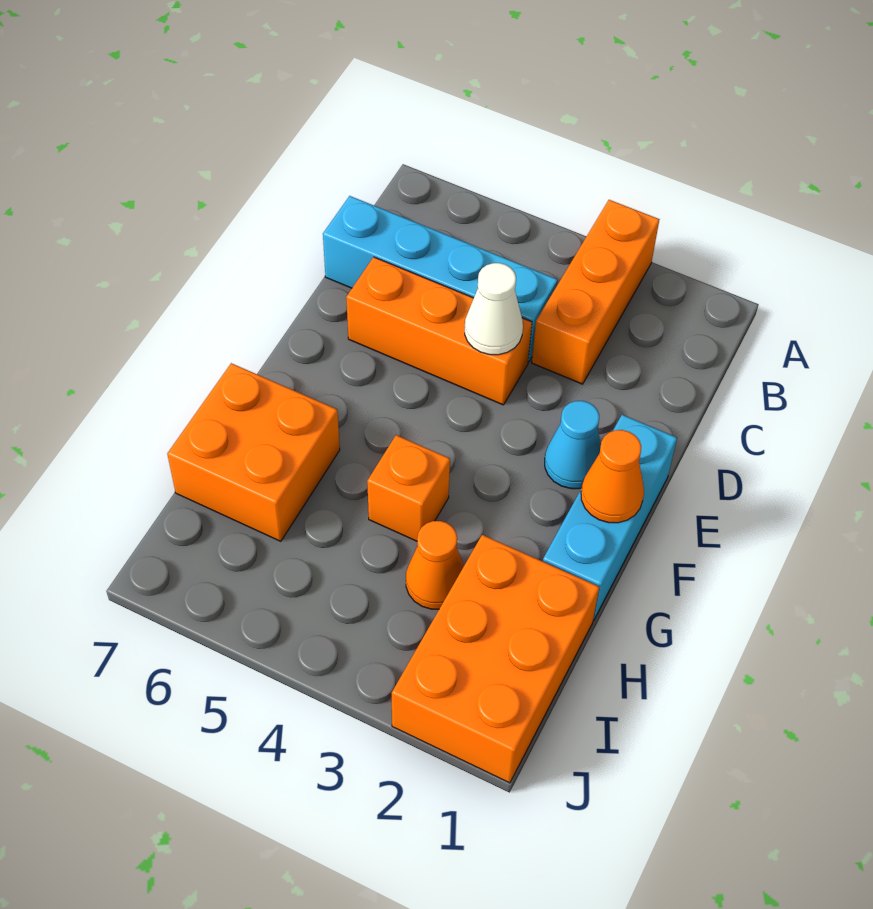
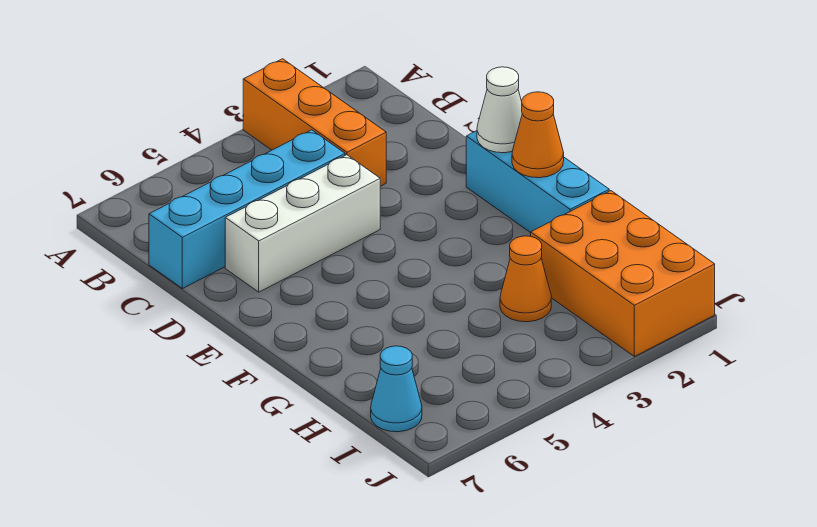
orange brick D4:D6 level 1 -> white brick D4:D6 level 1
white cone D4 level 2 -> white cone E1 level 2
cyan cone E2 level 1 -> cyan cone I7 level 1
orange brick G4 level 1 -> none
orange brick G6:H7 level 1 -> none

